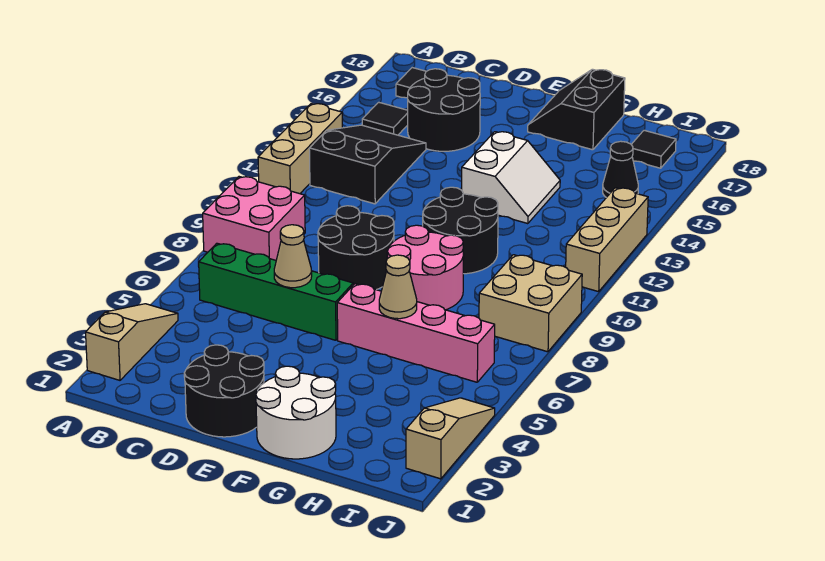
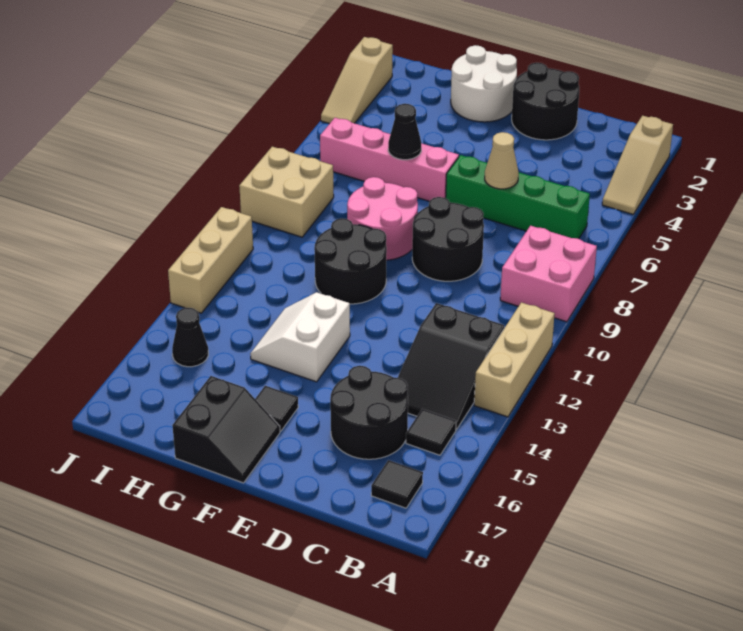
tan cone G6 level 2 -> black cone G6 level 2
black tile I17 level 1 -> black tile F16 level 1

